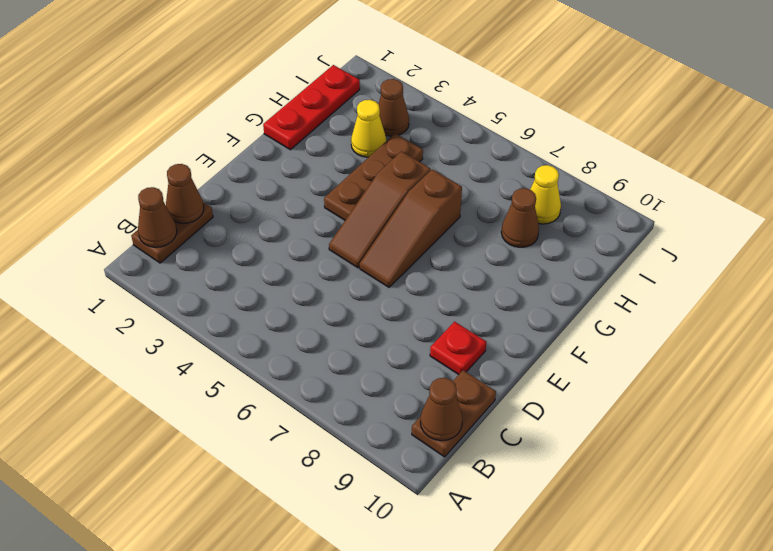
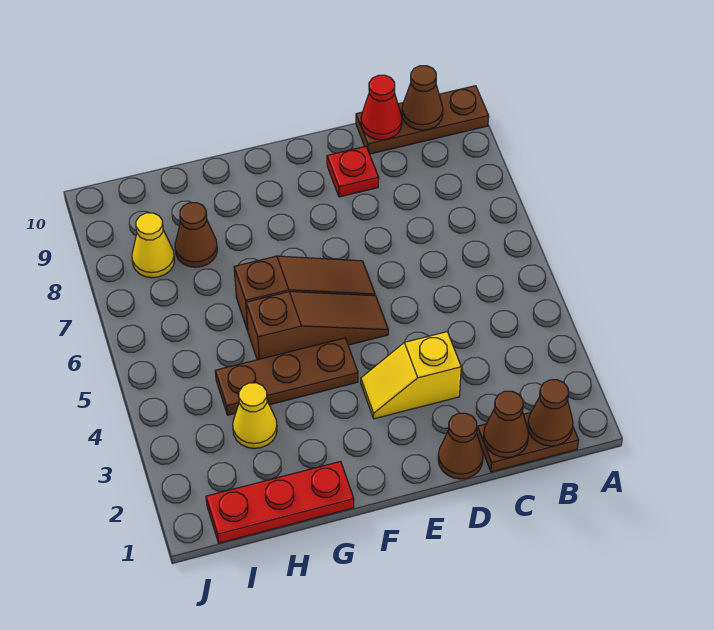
brown plate B10:C10 level 1 -> brown plate A10:C10 level 1
none -> red cone C10 level 2
none -> yellow slope D3:E3 level 1 top D
brown cone I3 level 1 -> brown cone D1 level 1

